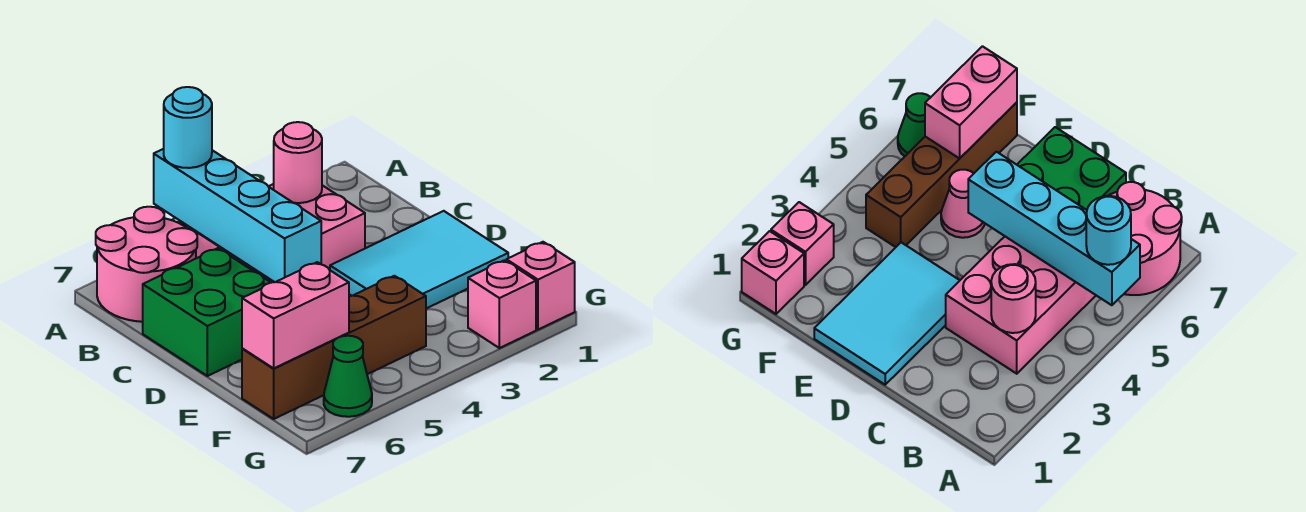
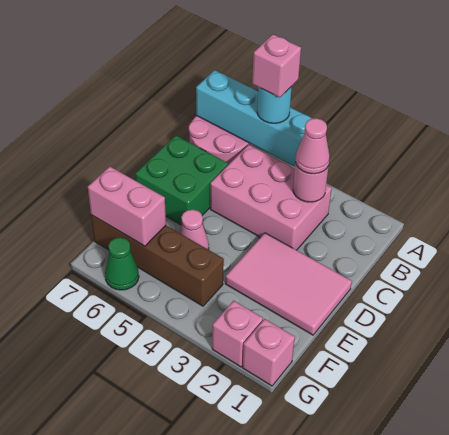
cyan brick A5:D5 level 2 -> cyan brick A4:A7 level 2
none -> pink brick A5 level 4
none -> pink cone B3 level 3
cyan tile D1:E3 level 1 -> pink tile D1:E3 level 1

